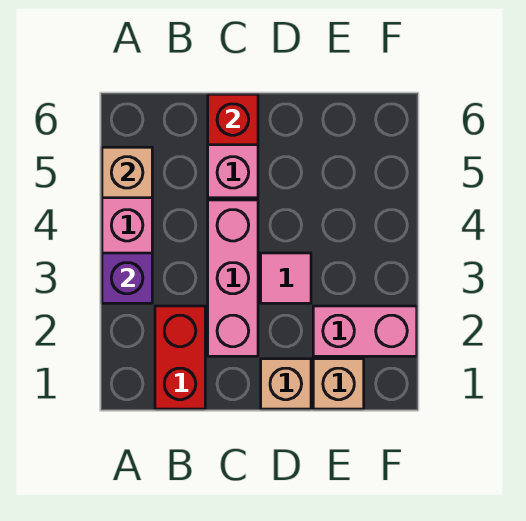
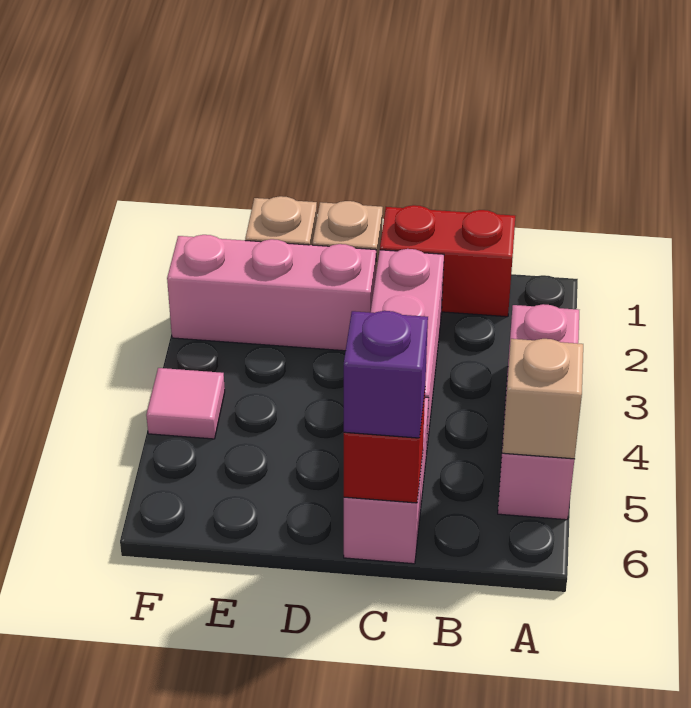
purple brick A3 level 2 -> purple brick C6 level 3
red brick B1:B2 level 1 -> red brick B1:C1 level 1
pink tile D3 level 1 -> pink tile F4 level 1
pink brick E2:F2 level 1 -> pink brick D2:F2 level 1

